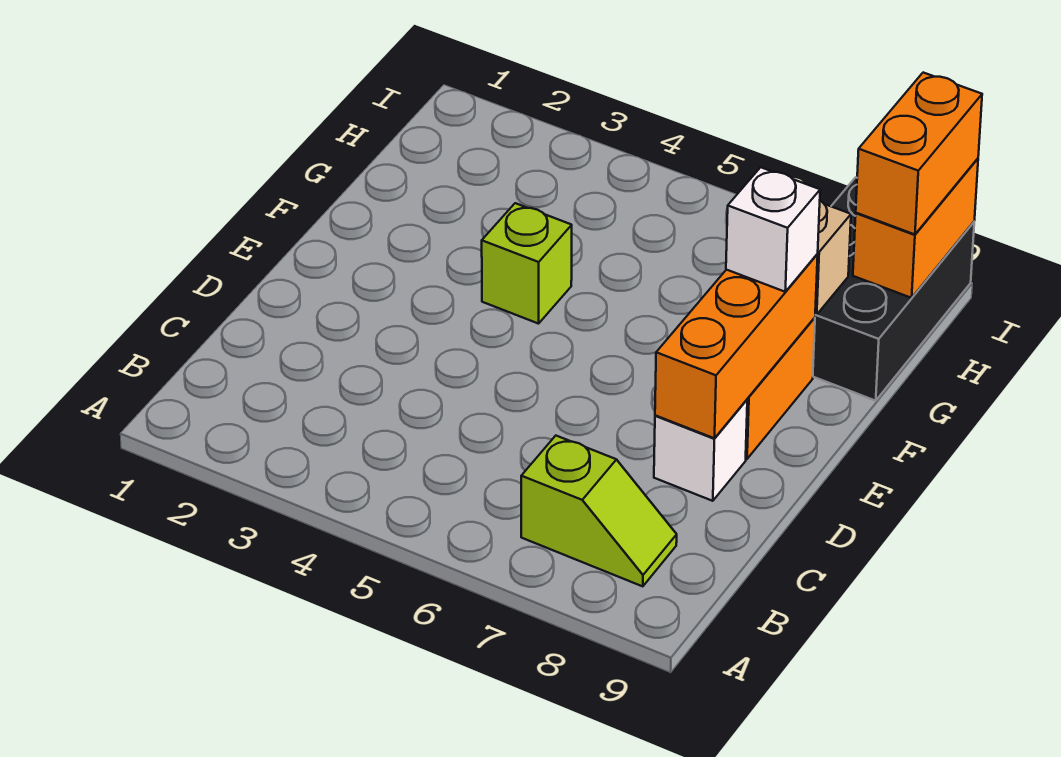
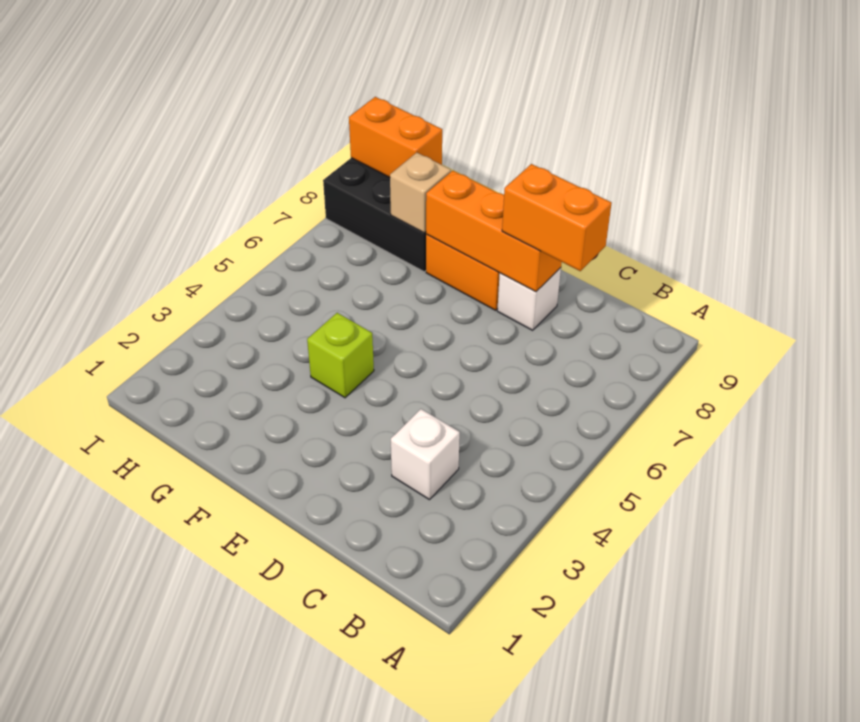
lime slope B7:B8 level 1 top 7 -> none
white brick F8 level 3 -> white brick C3 level 1
orange brick H9:I9 level 3 -> orange brick C8:D8 level 3

